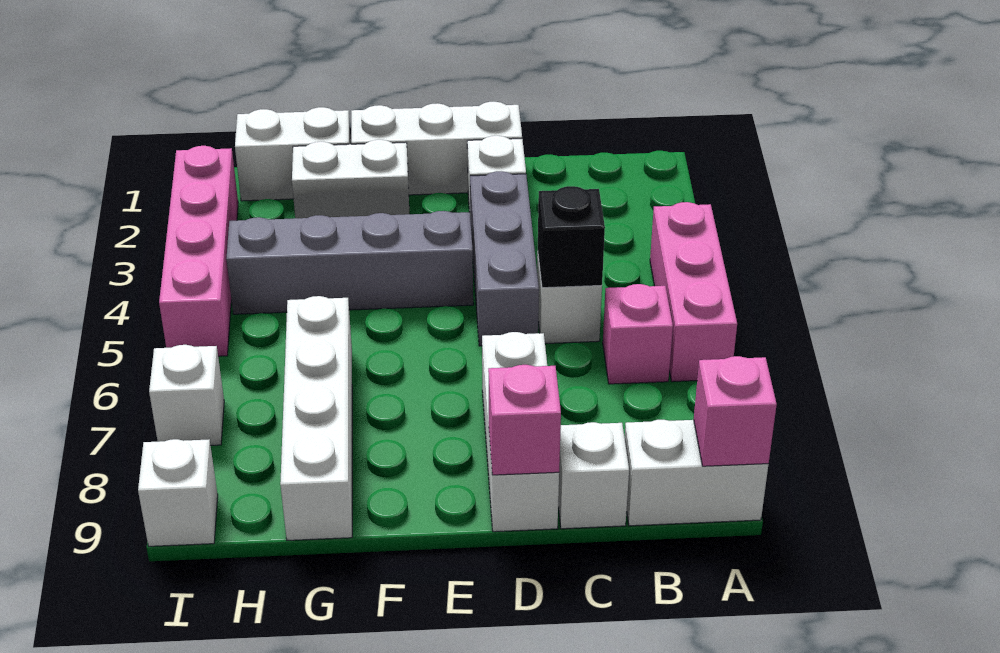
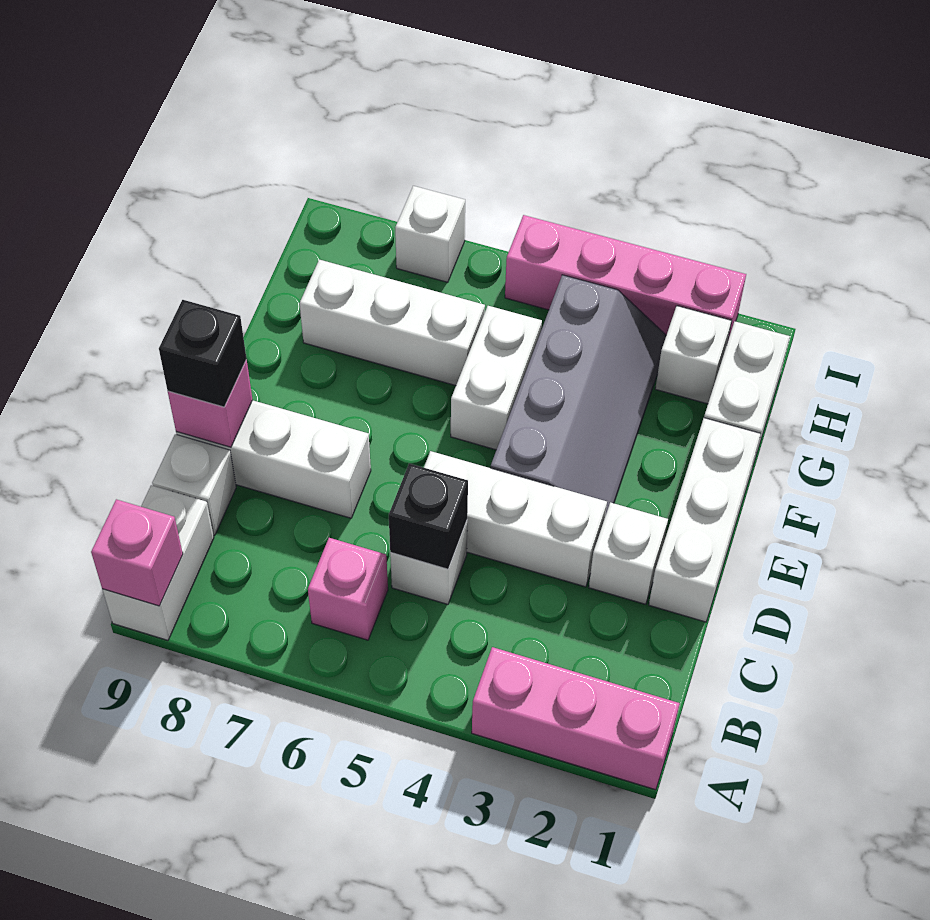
pink brick A4:A6 level 1 -> pink brick A1:A3 level 1
grey brick D3:D5 level 1 -> white brick D3:D5 level 1
none -> black brick D9 level 3
white brick F2:G2 level 1 -> white brick F5:G5 level 1
white brick G6:G9 level 1 -> white brick G6:G8 level 1
white brick I9 level 1 -> white brick H2 level 1

